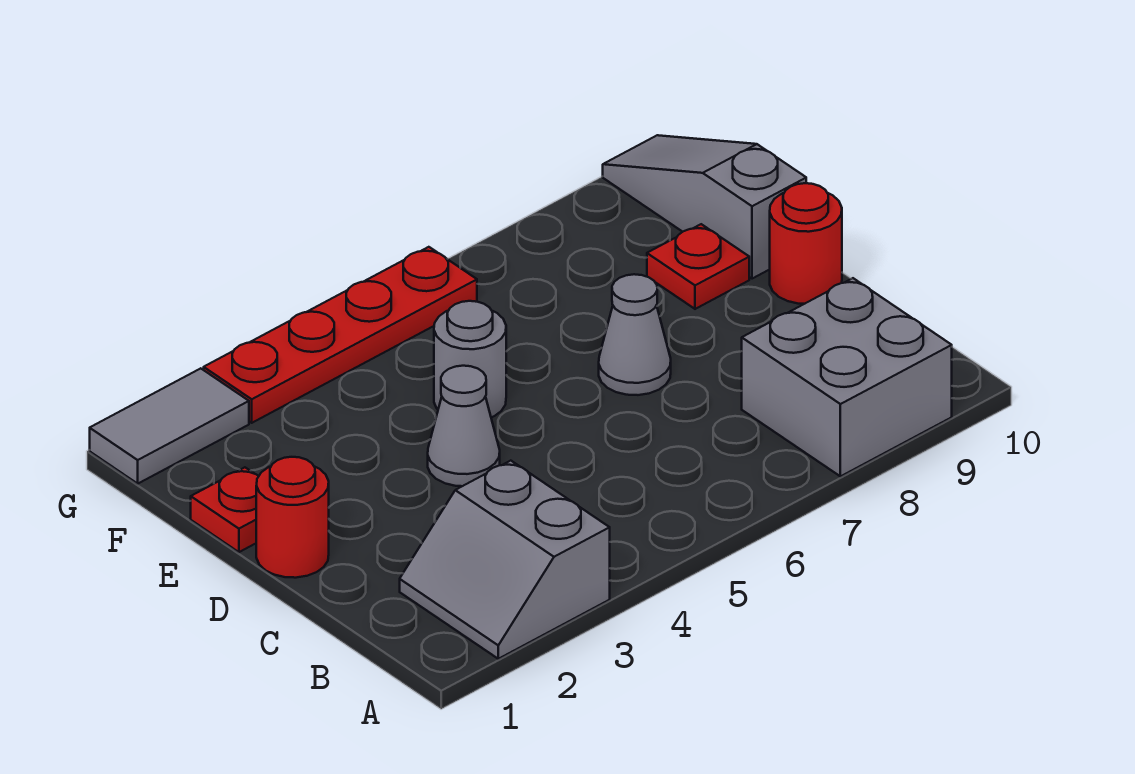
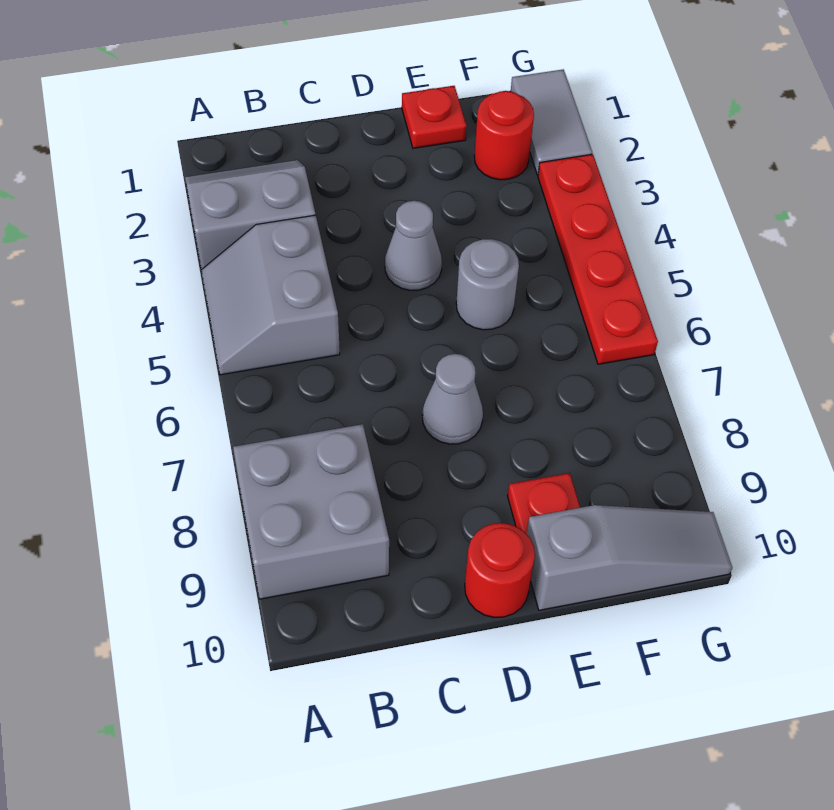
none -> grey slope A4:B5 level 1 top B
red round brick D1 level 1 -> red round brick F2 level 1

